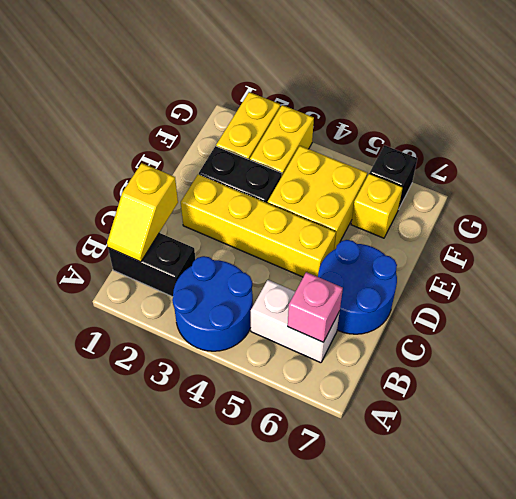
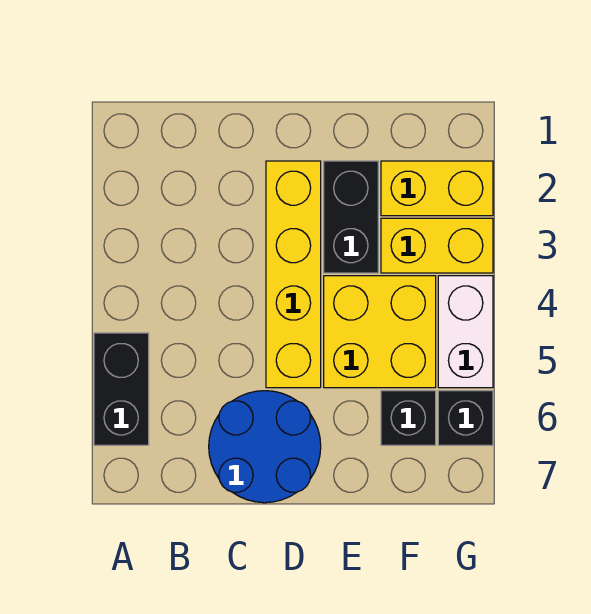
blue round brick A3:B4 level 1 -> none
black brick B1:B2 level 1 -> black brick A5:A6 level 1
yellow slope B1:C1 level 2 top C -> none
white brick B5:B6 level 1 -> white brick G4:G5 level 1
pink brick B6 level 2 -> none
yellow brick F6 level 1 -> black brick F6 level 1

